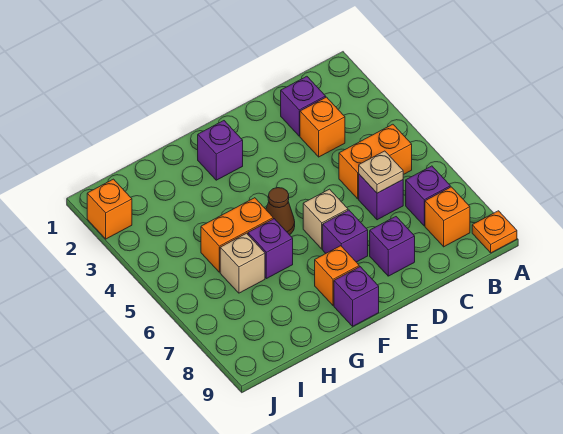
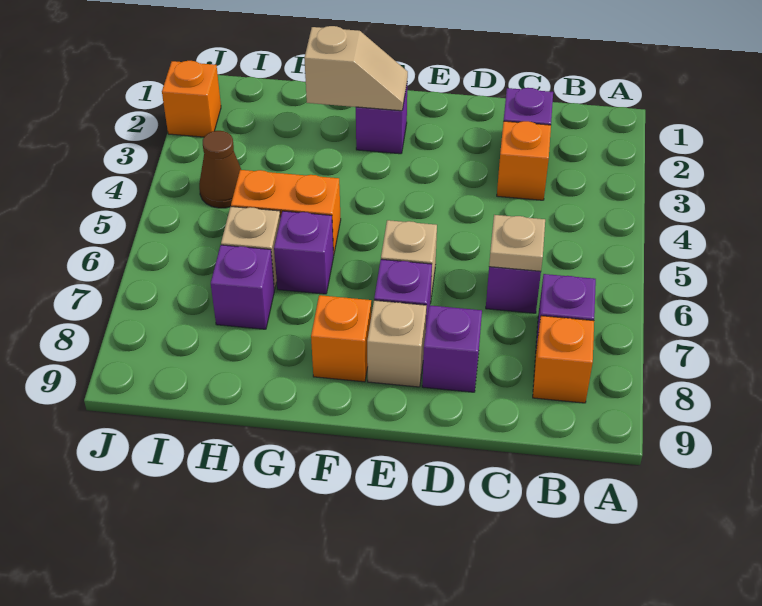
orange plate A9 level 1 -> none
orange brick B5:C5 level 1 -> none
none -> tan brick E8 level 1
none -> tan slope F2:G2 level 2 top G
brown cone F5 level 1 -> brown cone I4 level 1
purple brick F9 level 1 -> purple brick H7 level 1

